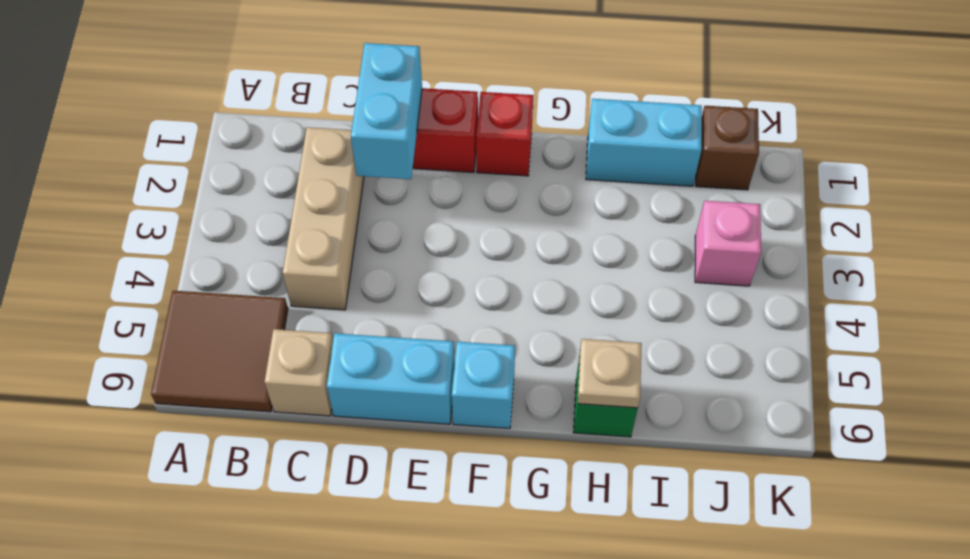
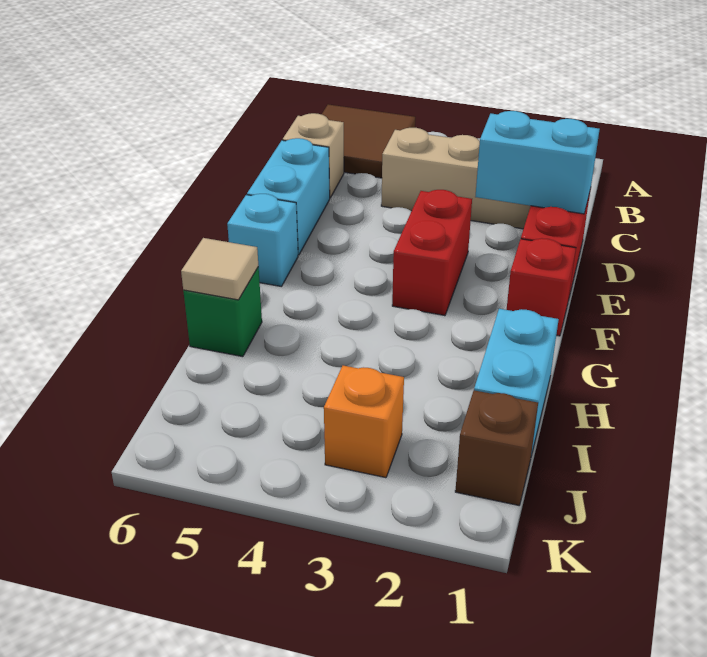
none -> red brick E3:F3 level 1
tan plate H6 level 2 -> tan tile H6 level 2
pink brick J3 level 1 -> orange brick J3 level 1

